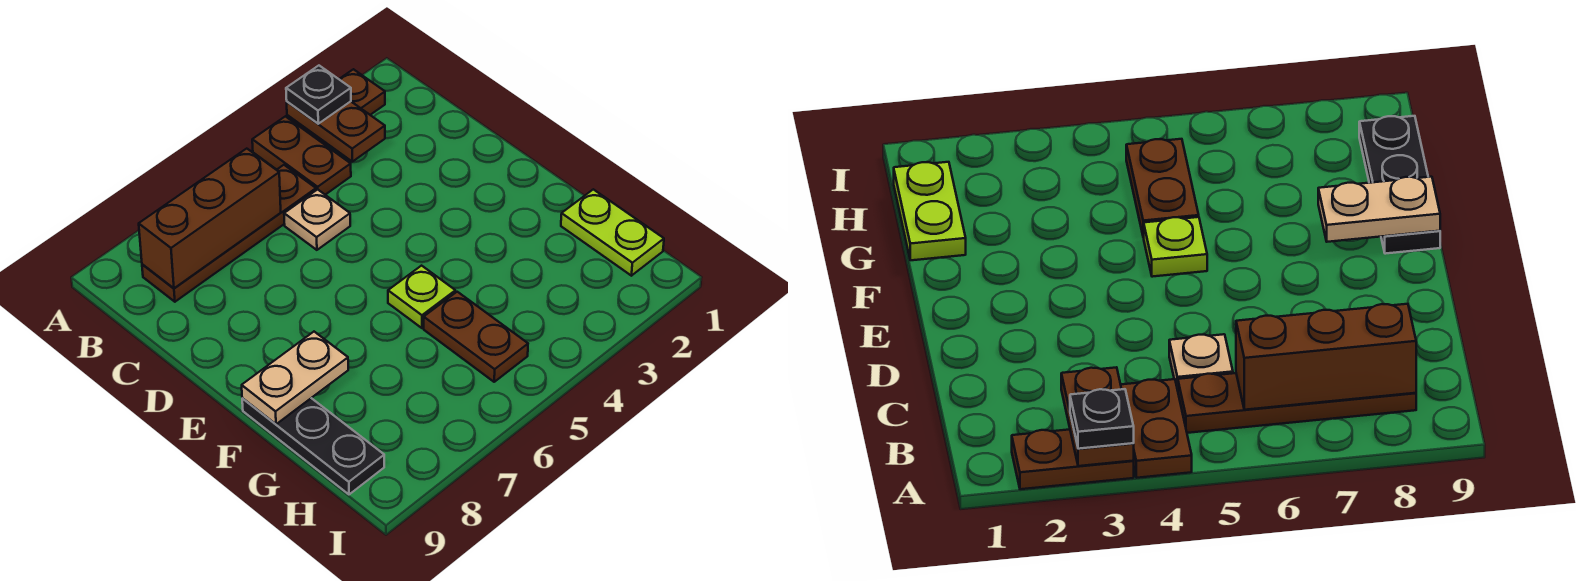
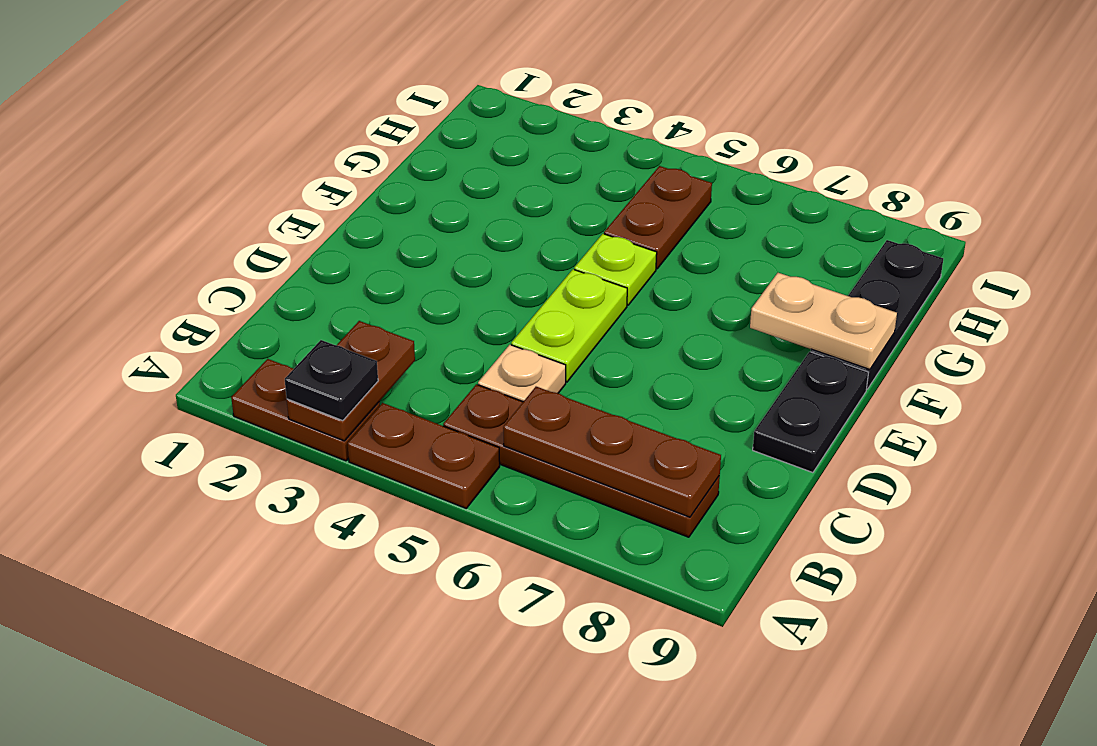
brown plate A4:B4 level 1 -> brown plate A4:A5 level 1
brown brick B6:B8 level 2 -> brown plate B6:B8 level 2
none -> black plate D9:E9 level 1
lime plate G1:H1 level 1 -> lime plate D5:E5 level 1

